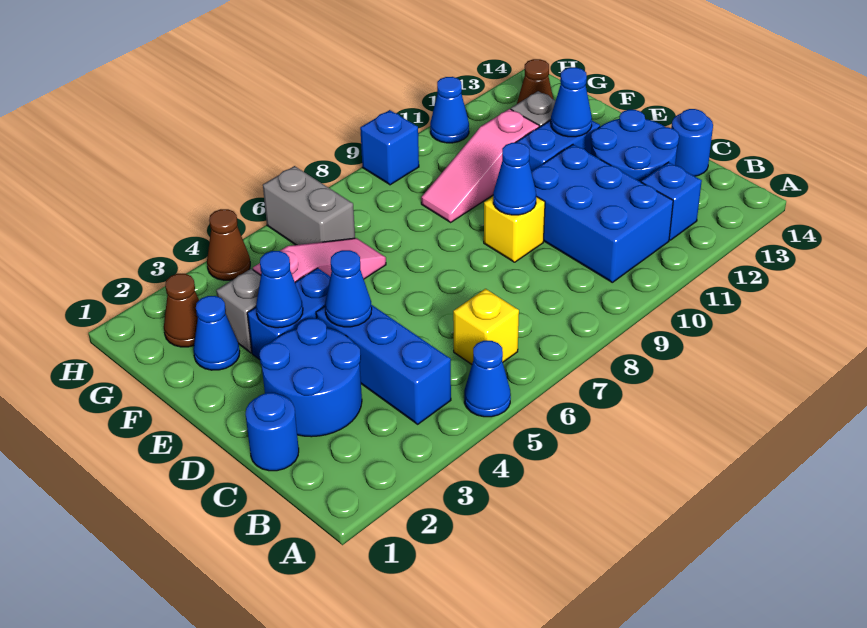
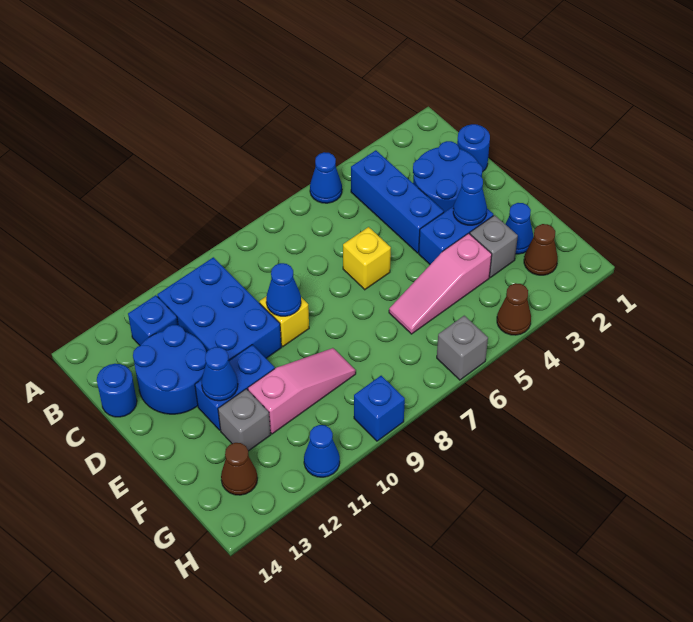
yellow brick B6 level 1 -> yellow brick D6 level 1
blue cone D4 level 2 -> none
grey brick G6:H6 level 1 -> grey brick H6 level 1

